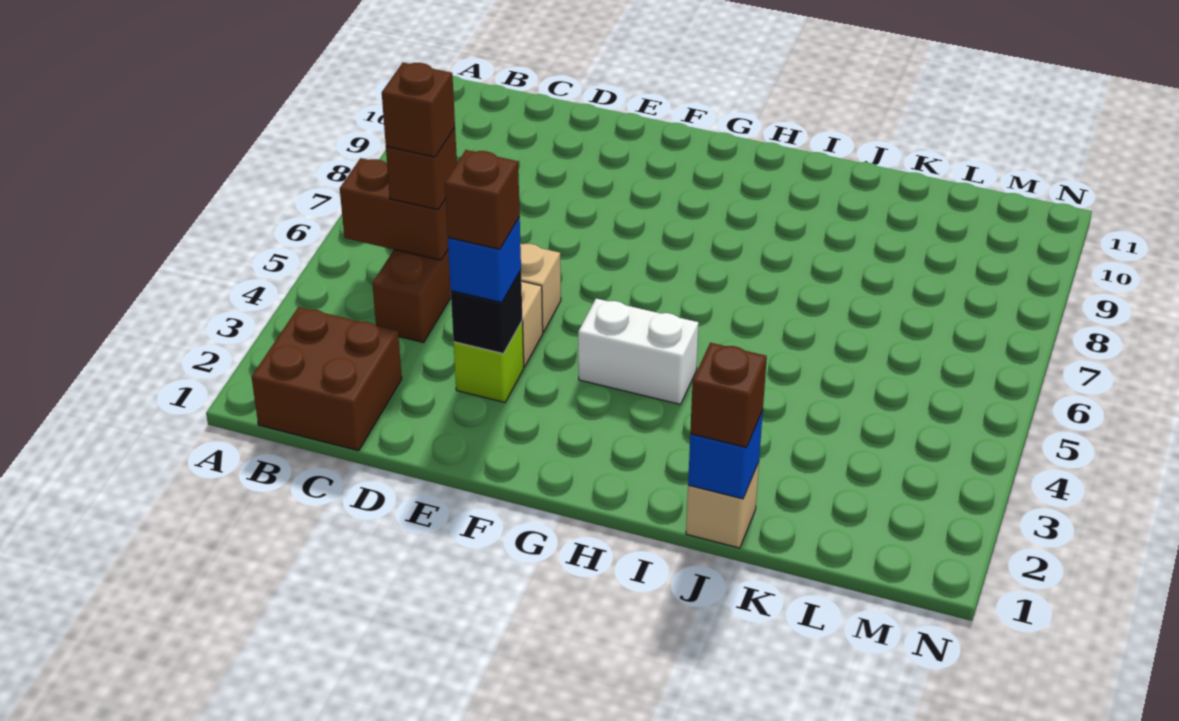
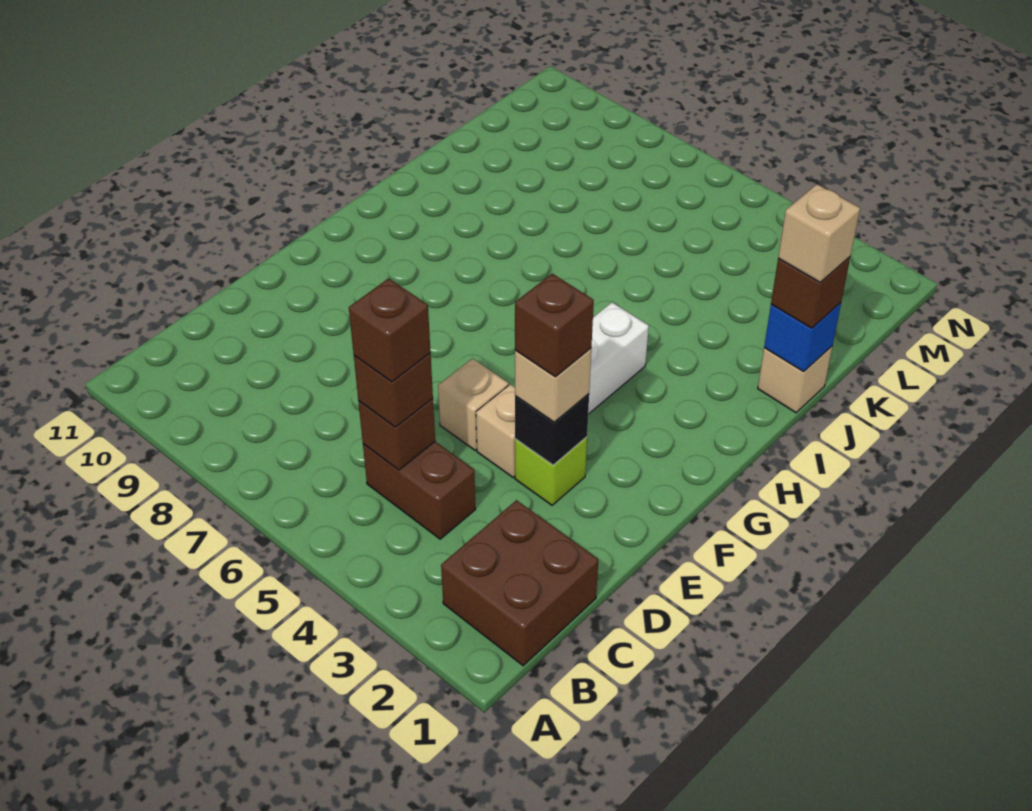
brown brick B5:C5 level 2 -> brown brick C5 level 2
blue brick E3 level 3 -> tan brick E3 level 3
none -> tan brick J1 level 4

